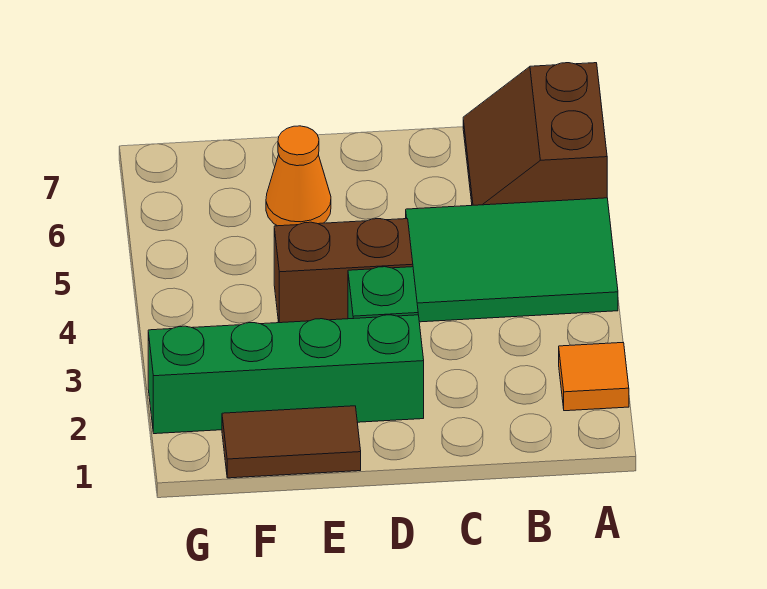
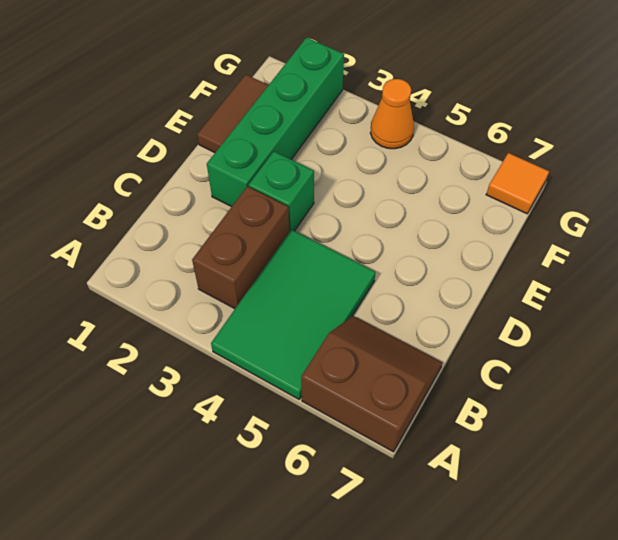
orange tile A2 level 1 -> orange tile G7 level 1
brown brick D4:E4 level 1 -> brown brick B3:C3 level 1
orange cone E6 level 1 -> orange cone G4 level 1

